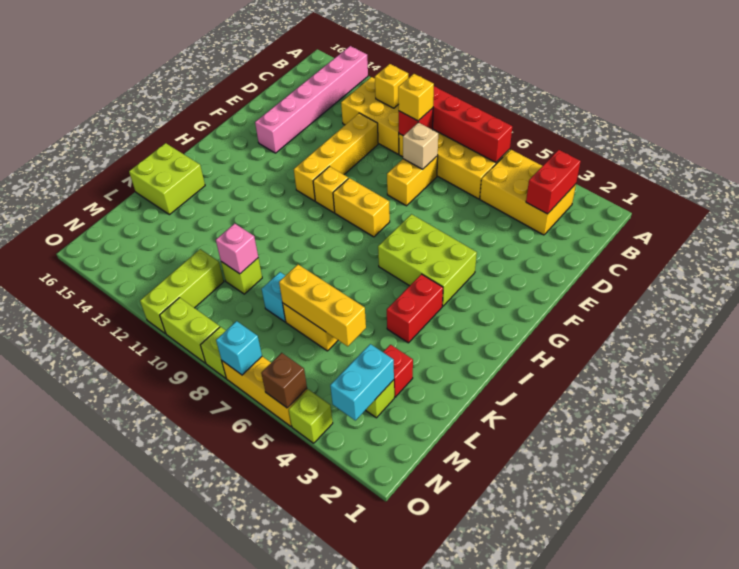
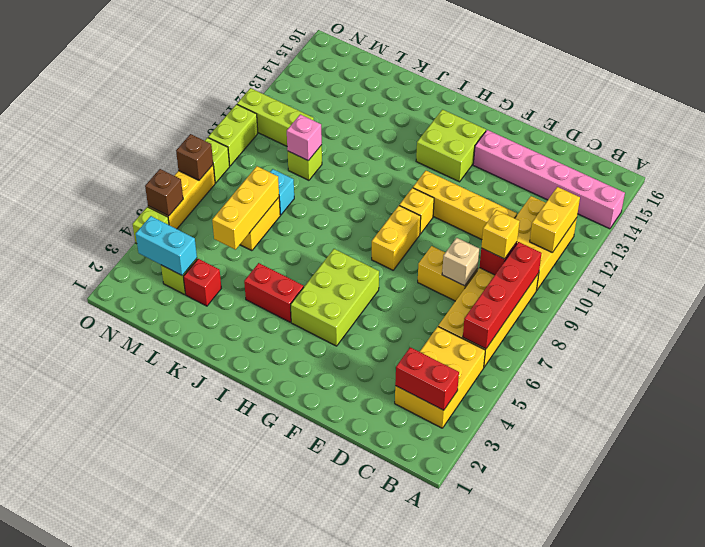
yellow brick B11 level 2 -> yellow brick B11:B12 level 2
lime brick J15:K16 level 1 -> lime brick G13:H14 level 1
cyan brick O7 level 2 -> brown brick O7 level 2

